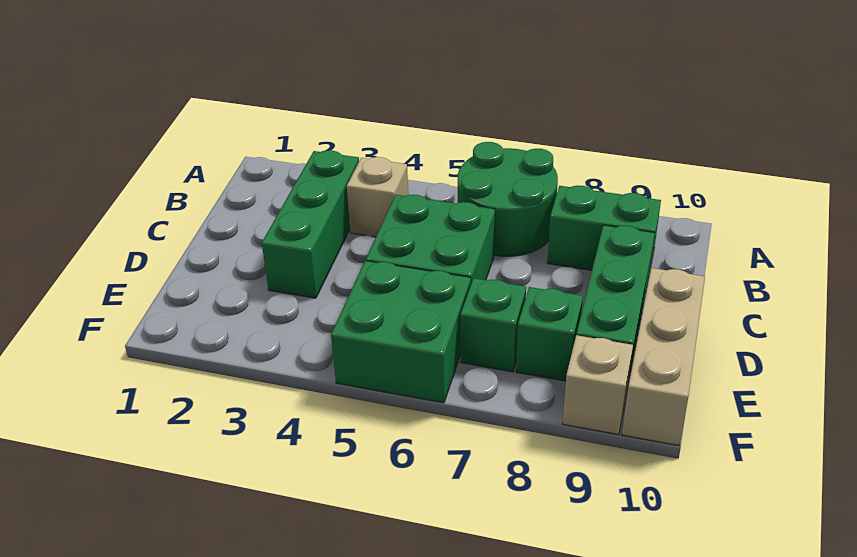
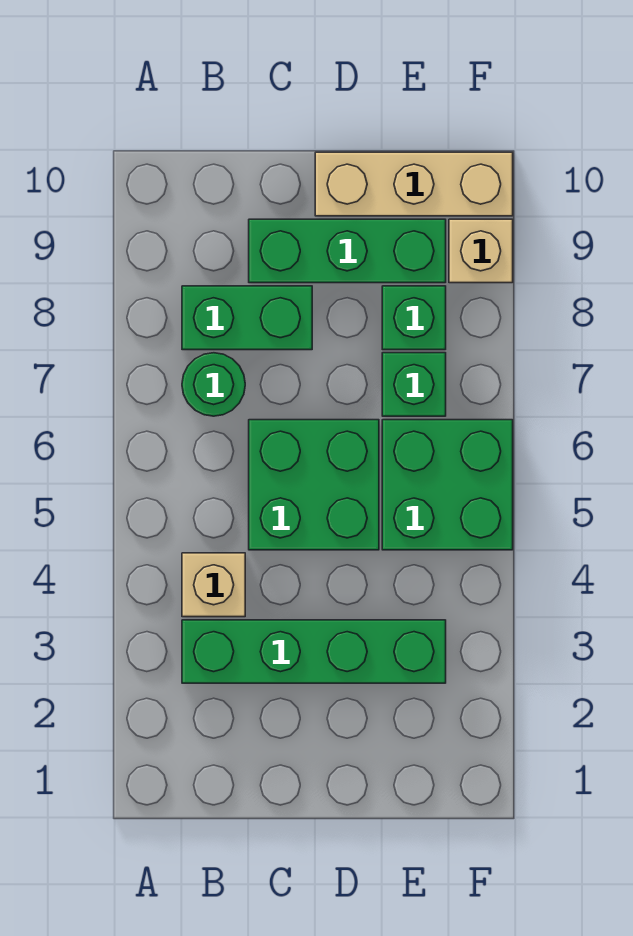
green round brick A6:B7 level 1 -> green round brick B7 level 1
green brick B3:D3 level 1 -> green brick B3:E3 level 1
green brick B8:B9 level 1 -> green brick B8:C8 level 1

